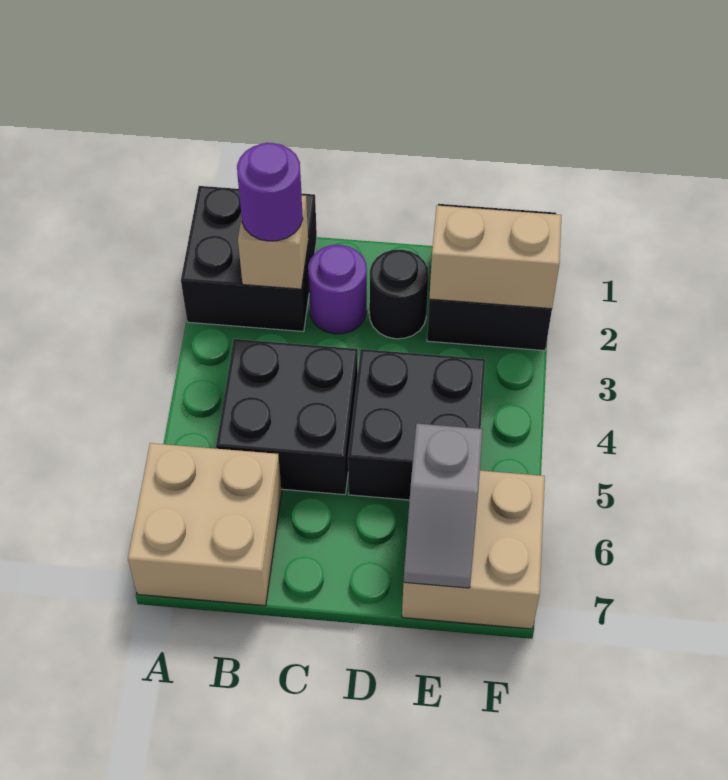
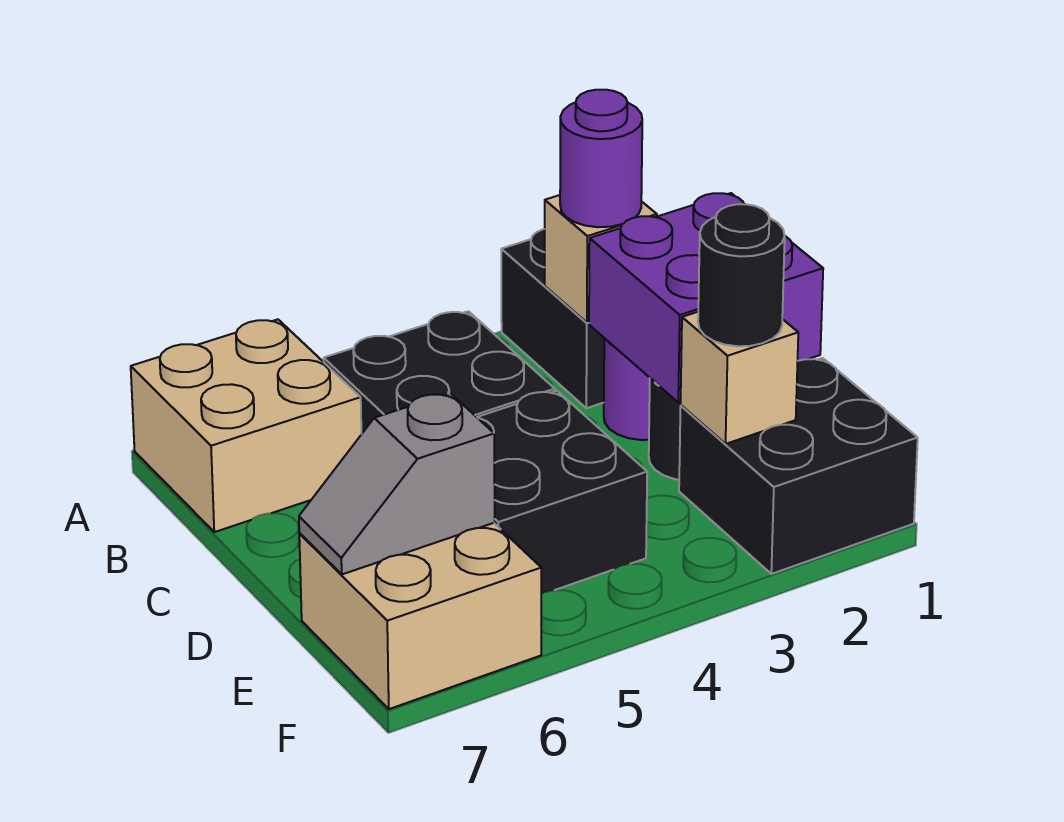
none -> purple brick C1:D2 level 2
tan brick E2:F2 level 2 -> tan brick E2 level 2
none -> black round brick E2 level 3

